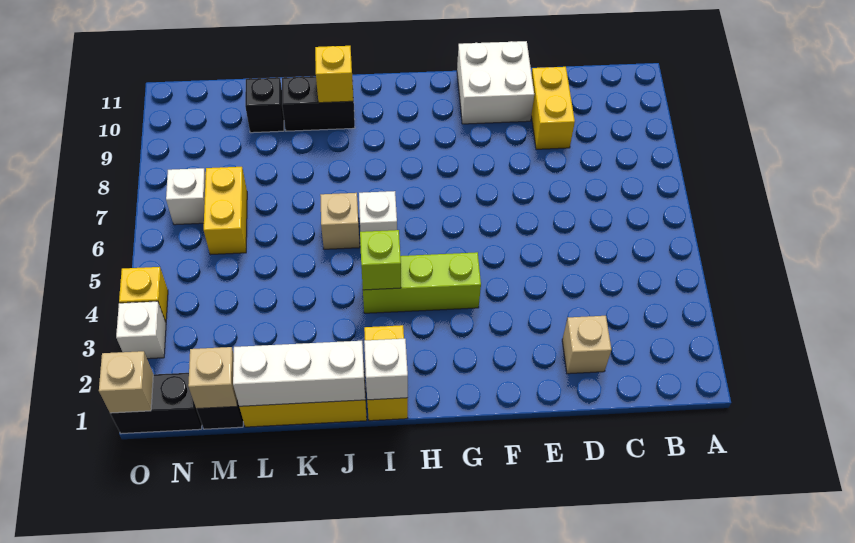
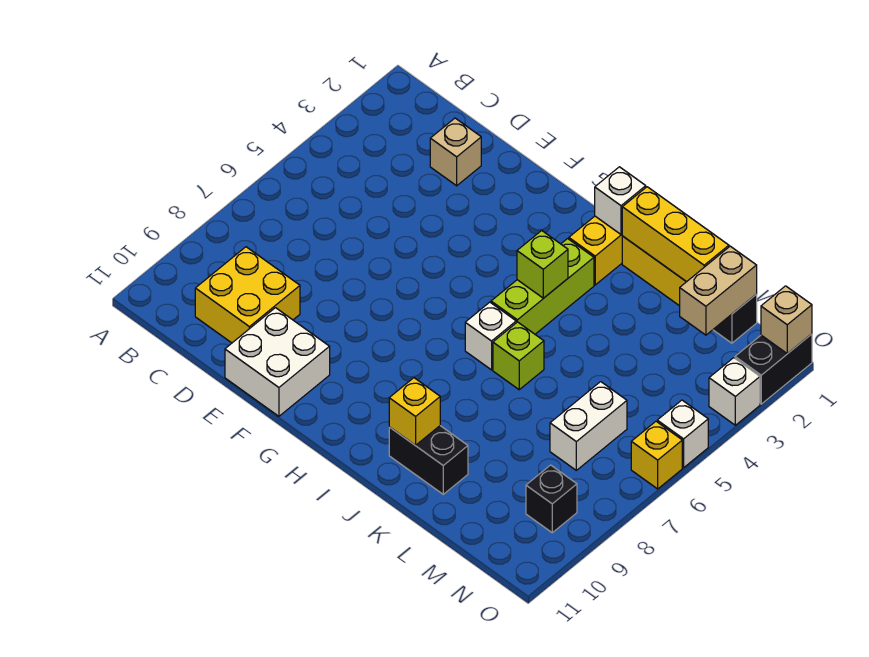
yellow brick D9:D10 level 1 -> yellow brick C9:D10 level 1
lime brick G4:I4 level 1 -> lime brick I3:I5 level 1
white brick J1:L1 level 2 -> yellow brick J1:L1 level 2
tan brick J6 level 1 -> lime brick J6 level 1
black brick L10 level 1 -> black brick N9 level 1
tan brick M1 level 2 -> tan brick M1:M2 level 2
yellow brick M6:M7 level 1 -> white brick M6:M7 level 1
black brick N1:O1 level 1 -> black brick O1:O2 level 1
white brick N7 level 1 -> white brick O5 level 1
yellow brick O4 level 1 -> yellow brick O6 level 1

